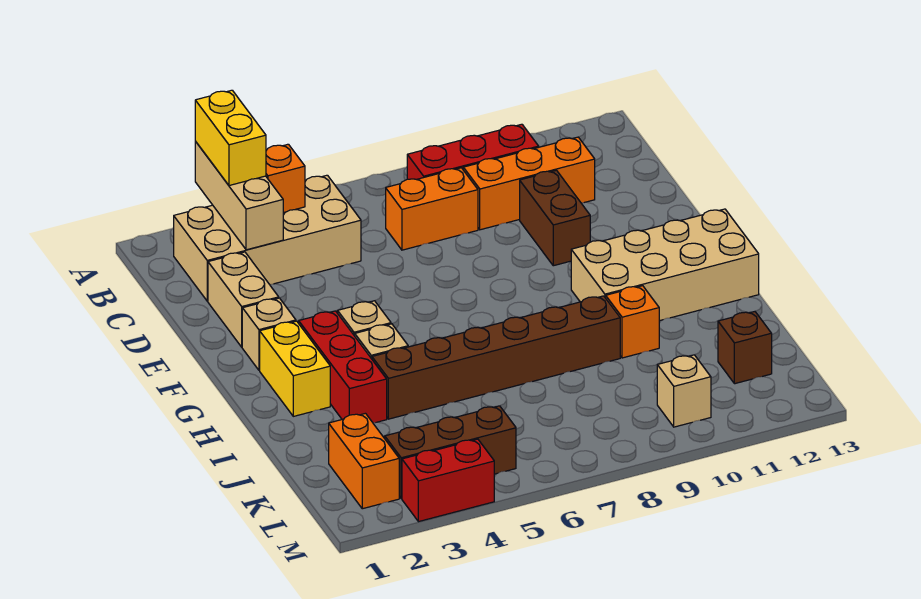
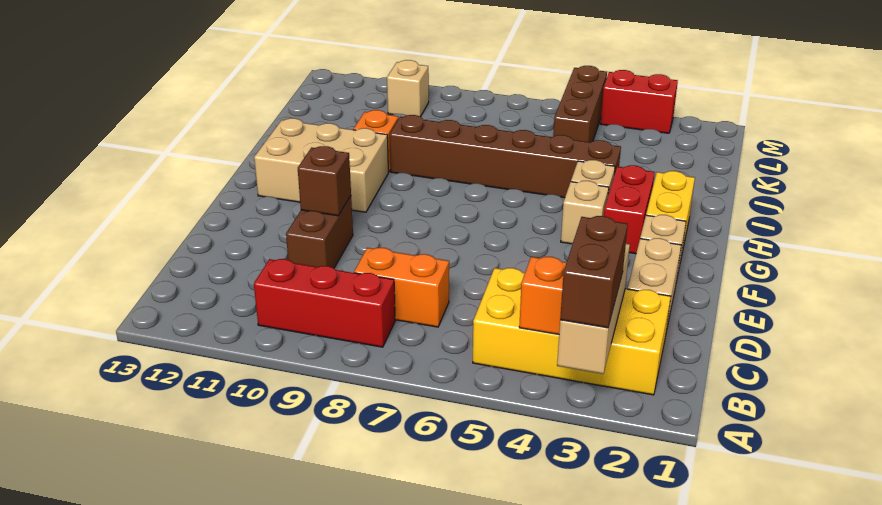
yellow brick A3:B3 level 3 -> brown brick A3:B3 level 3
tan brick B2:C5 level 1 -> yellow brick B2:C5 level 1
orange brick C9:C11 level 1 -> none
red brick G3:I3 level 1 -> red brick G3:H3 level 1
tan brick G10:H13 level 1 -> tan brick G10:H12 level 1
orange brick K2:L2 level 1 -> none
brown brick K12 level 1 -> brown brick E10 level 2
brown brick L3:L5 level 1 -> brown brick K5:M5 level 1

